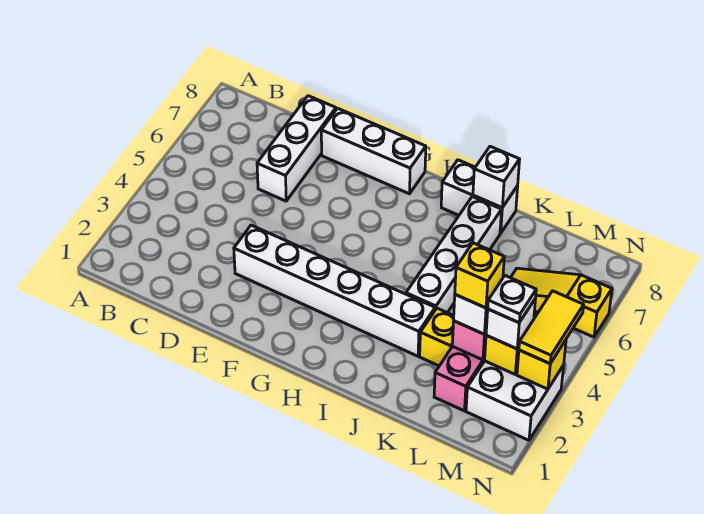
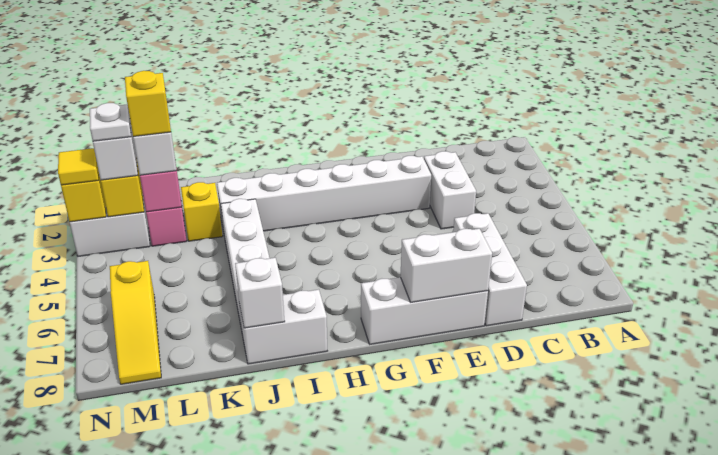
none -> white brick D3:D4 level 1
none -> white brick E8:F8 level 2
yellow slope L6:N6 level 1 top N -> yellow slope M6:M8 level 1 top 6
yellow tile N3:N4 level 3 -> yellow tile N3 level 3

